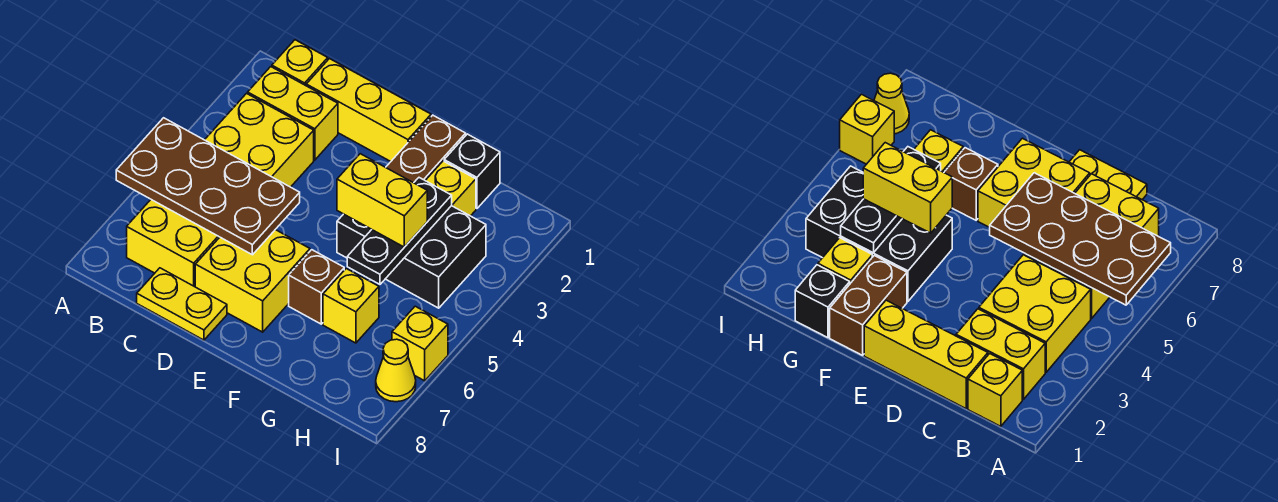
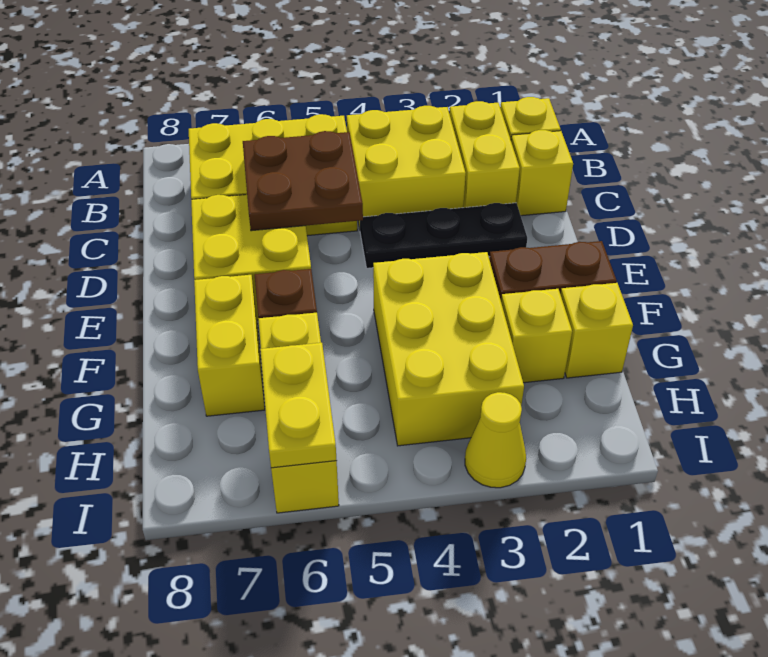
brown plate A5:D6 level 2 -> brown plate C5:D6 level 2
yellow brick C1:E1 level 1 -> yellow brick C1 level 1
yellow plate C8:D8 level 1 -> yellow plate H6:I6 level 2
black brick F3:H4 level 1 -> yellow brick F3:H4 level 1
yellow brick F4:G4 level 3 -> yellow brick F7:G7 level 1
black brick G1 level 1 -> yellow brick G1 level 1
black plate G3:G5 level 2 -> black plate D2:D4 level 1
yellow cone I7 level 1 -> yellow cone I3 level 1

